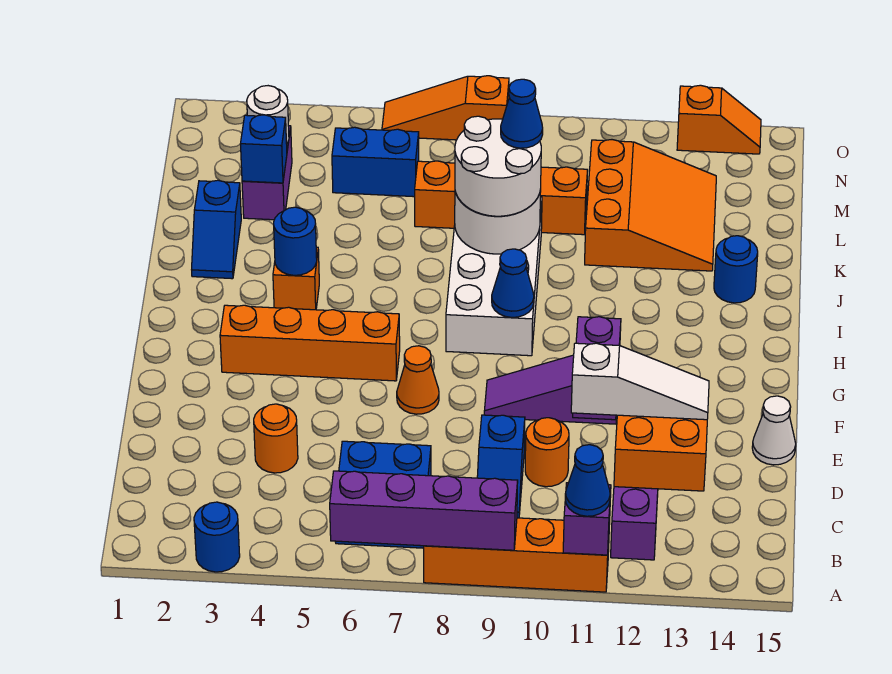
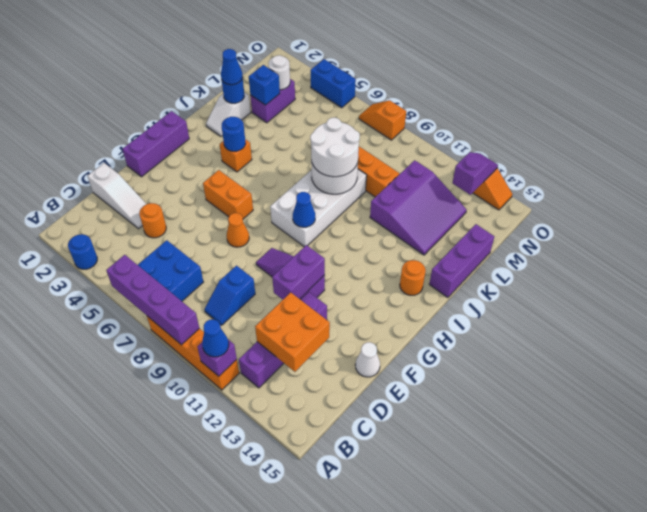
orange round brick D10 level 1 -> orange round brick I14 level 1
white slope D11:D13 level 3 top 11 -> white slope D1:D3 level 1 top 1
none -> purple brick F1:H1 level 1
orange brick G3:G6 level 1 -> orange brick G5:G6 level 1
blue slope J2:K2 level 1 top K -> white slope J2:K2 level 1 top K
blue round brick J14 level 1 -> blue round brick K2 level 2
none -> purple brick J15:L15 level 1
blue cone K9 level 4 -> blue cone K2 level 3
orange slope K11:M13 level 1 top 11 -> purple slope K11:M13 level 1 top 11
blue brick M5:M6 level 1 -> blue brick O4:O5 level 1
none -> purple slope N13:O13 level 2 top N
orange slope O6:O8 level 1 top 8 -> orange slope O7:O8 level 1 top 8

